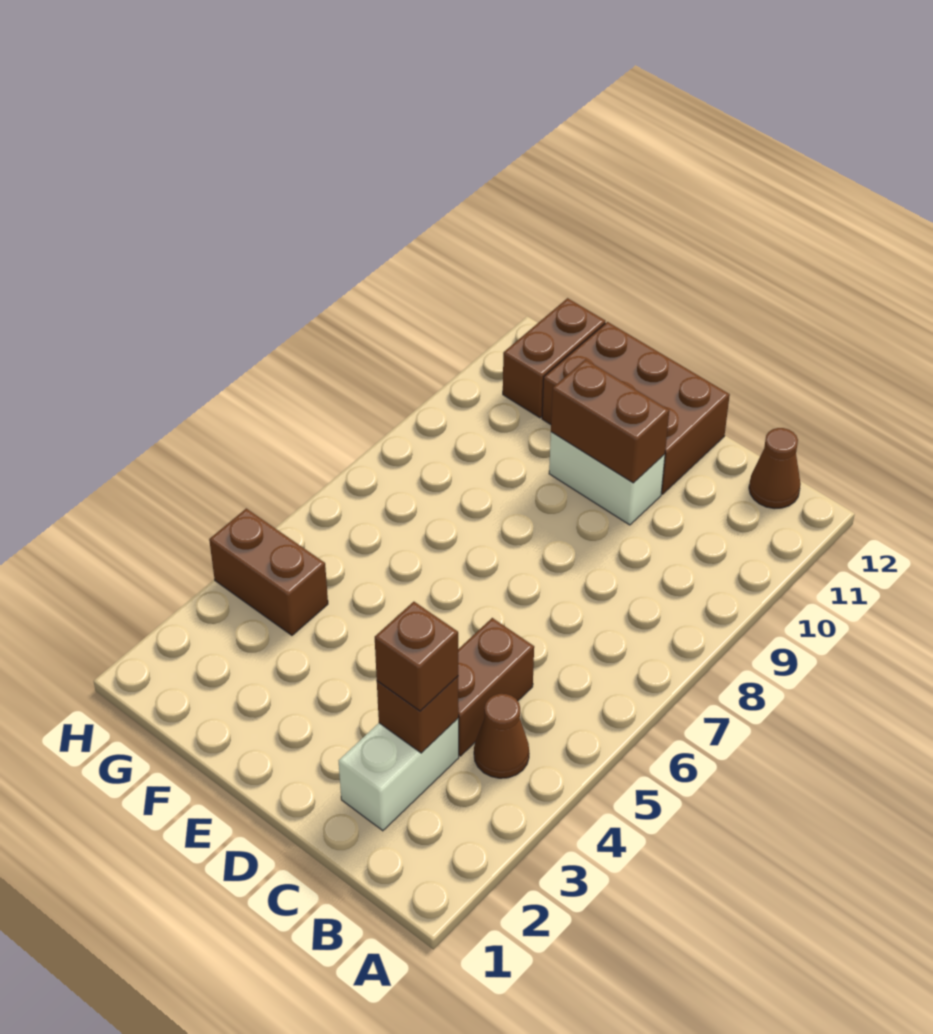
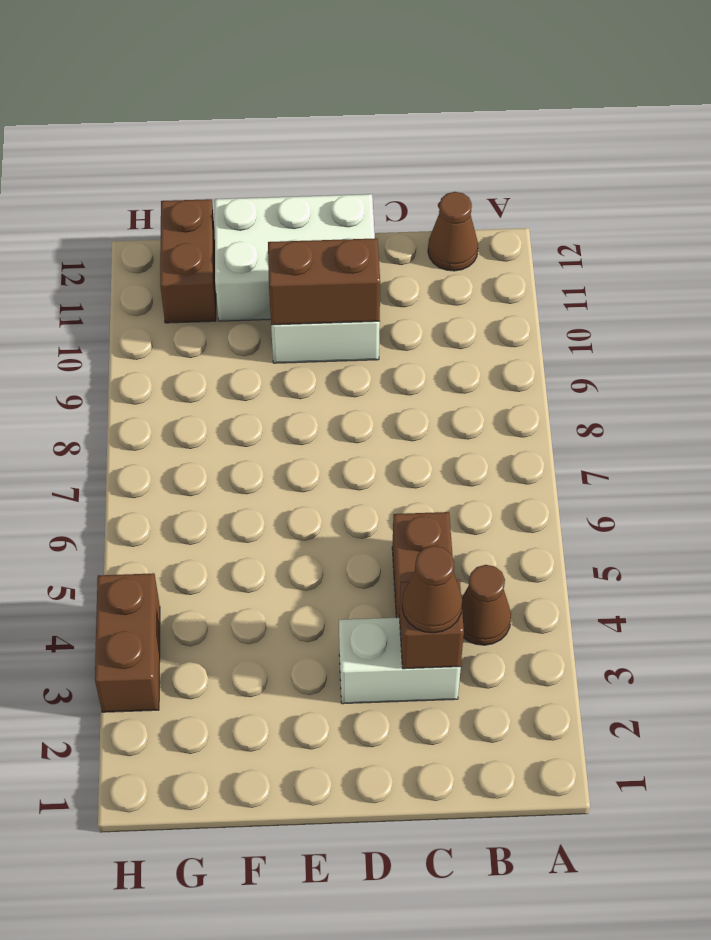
white brick C2:C3 level 1 -> white brick C3:D3 level 1
brown brick C3 level 3 -> brown cone C3 level 3
brown brick D11:F12 level 1 -> white brick D11:F12 level 1
brown brick G4:H4 level 1 -> brown brick H3:H4 level 1

